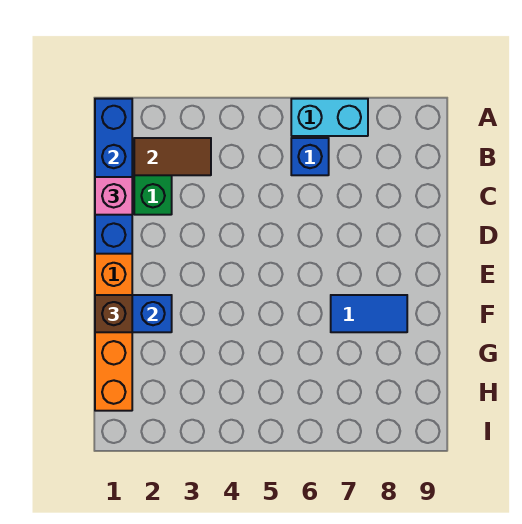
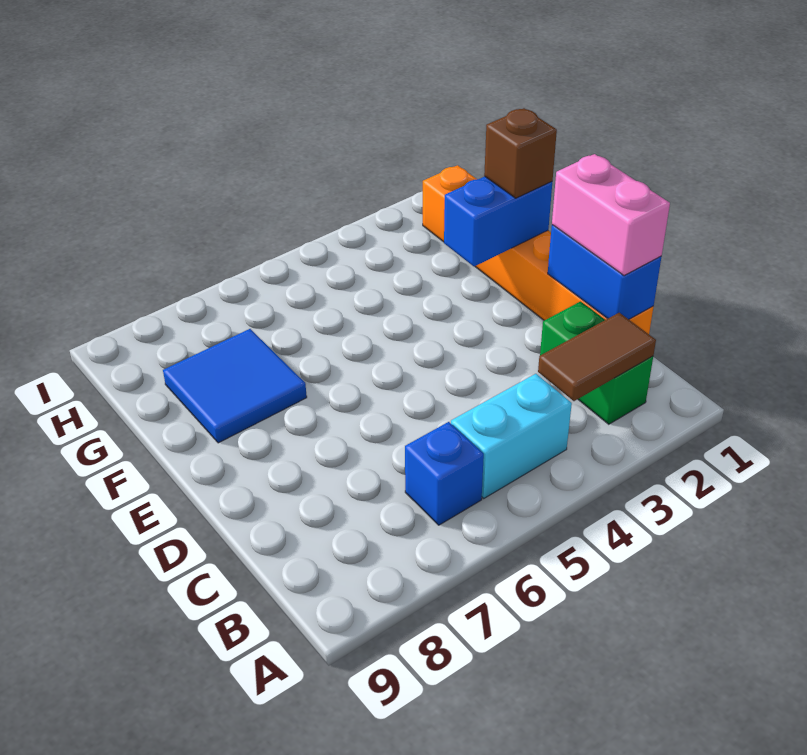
blue brick A1:D1 level 2 -> blue brick C1:D1 level 2
cyan brick A6:A7 level 1 -> cyan brick B4:B5 level 1
pink brick C1 level 3 -> pink brick C1:D1 level 3
blue tile F7:F8 level 1 -> blue tile F7:G8 level 1

